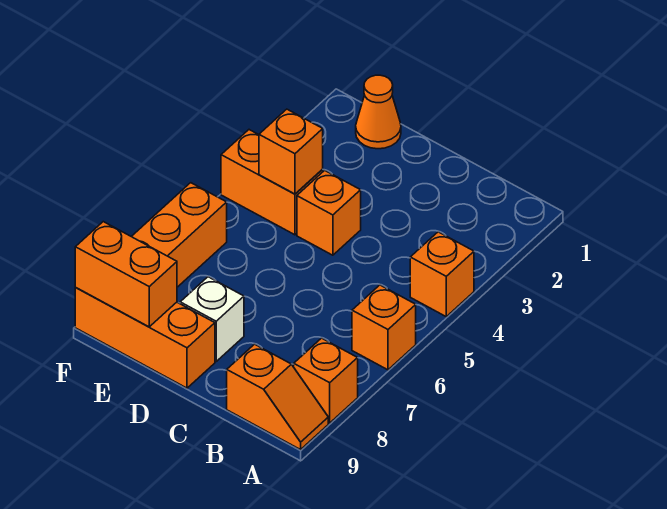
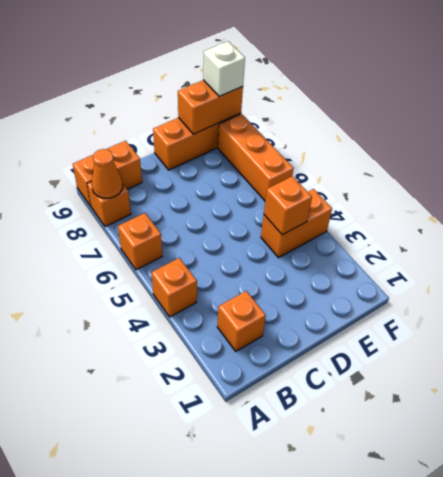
orange slope A9:B9 level 1 top B -> orange brick A9:B9 level 1
orange brick D4 level 1 -> orange brick B2 level 1
white brick D8 level 1 -> white brick F9 level 3
orange cone E1 level 1 -> orange cone A8 level 2

